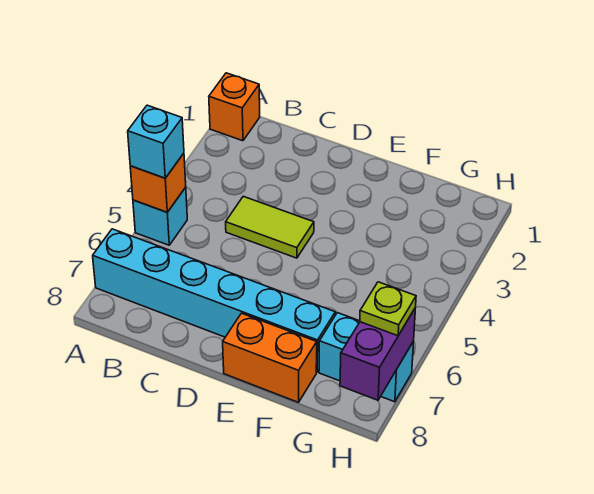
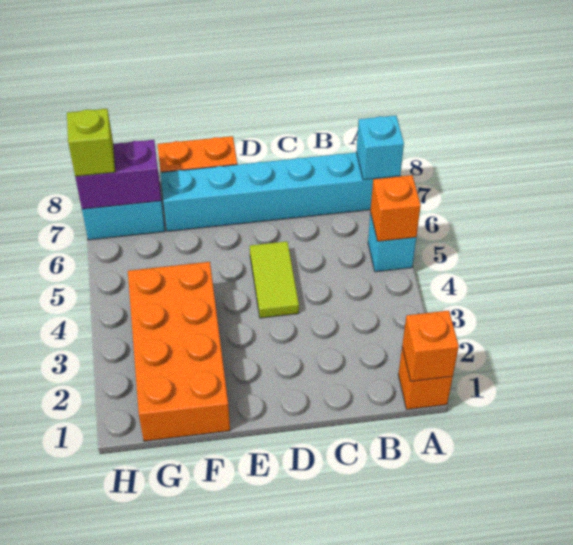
none -> orange brick A1 level 2
cyan brick A5 level 3 -> cyan brick A7 level 2
lime tile C4:D4 level 1 -> lime tile D4:D5 level 1
none -> orange brick F1:G4 level 1
purple brick H7:H8 level 2 -> purple brick G7:H7 level 2
lime plate H7 level 3 -> lime brick H7 level 3

